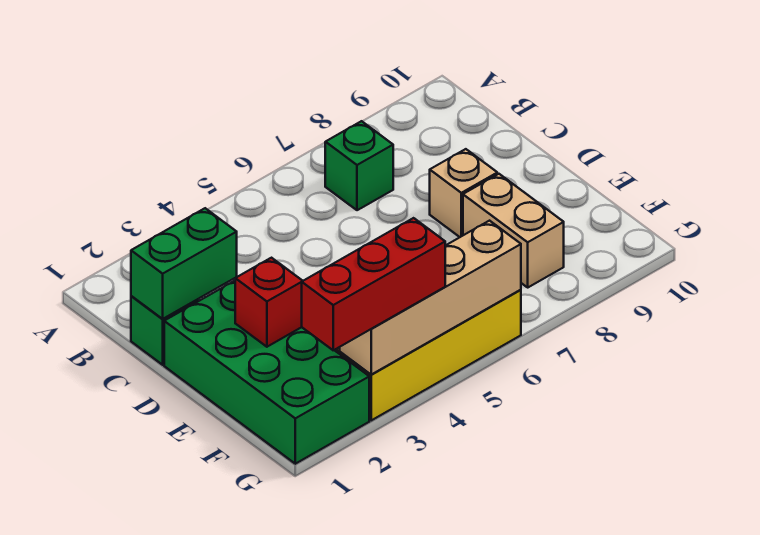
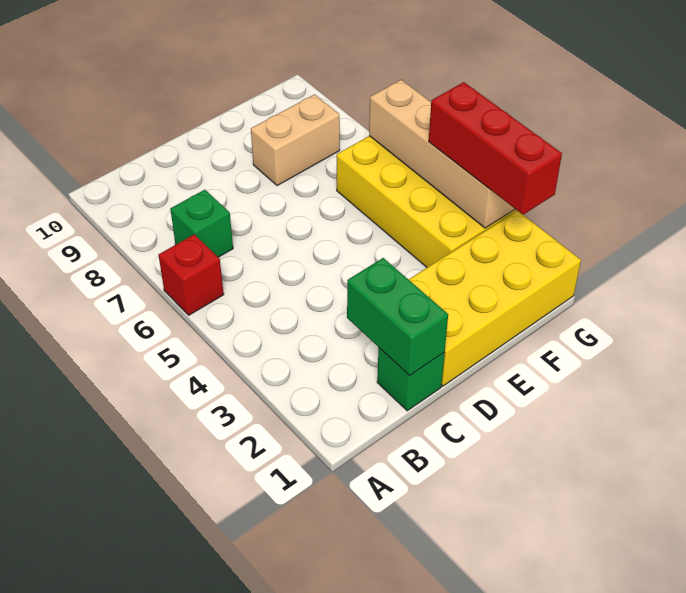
green brick D1:G2 level 1 -> yellow brick D1:G2 level 1
tan brick D8 level 1 -> none
red brick E2 level 2 -> red brick A6 level 1

